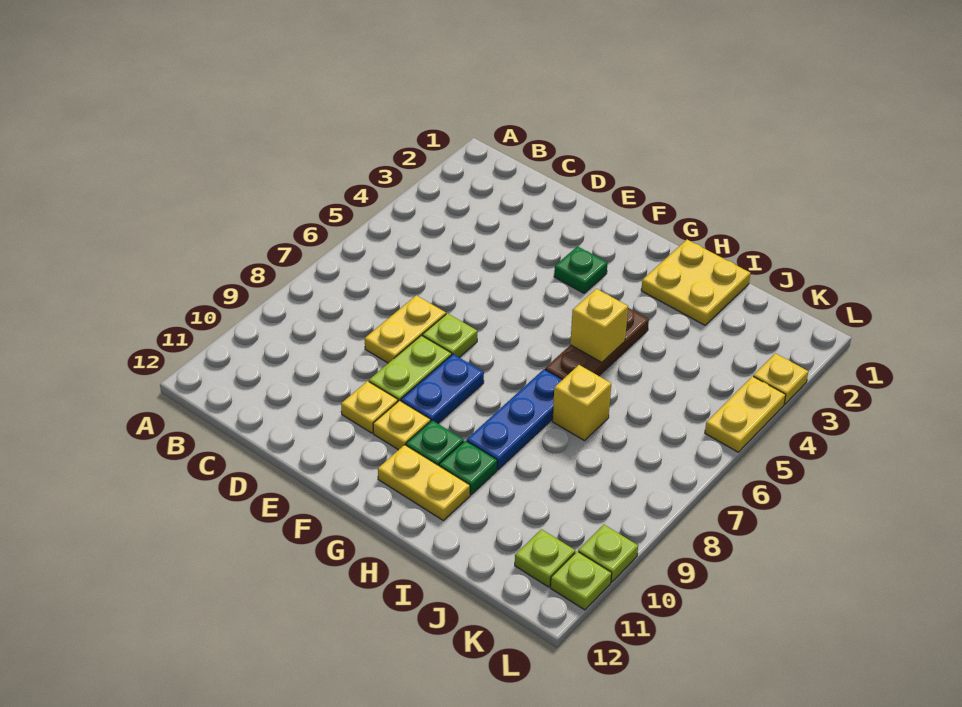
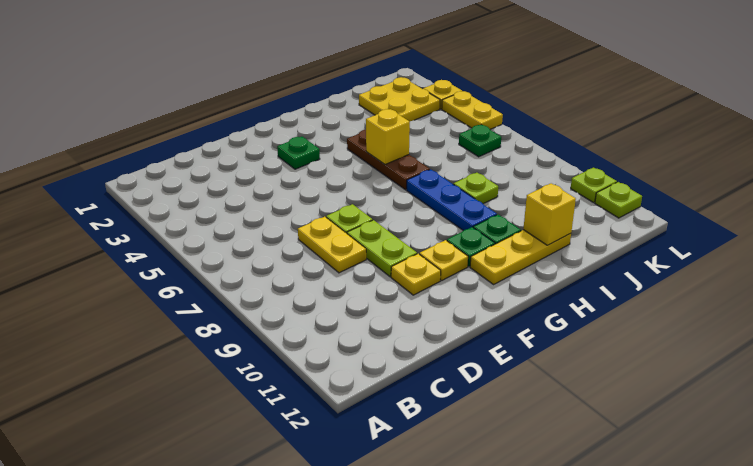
blue plate F8:F9 level 1 -> none
yellow plate G11:H11 level 1 -> yellow plate G11:I11 level 1
yellow plate H1:I2 level 1 -> yellow plate J2:K3 level 1
yellow brick I7 level 1 -> yellow brick I11 level 2
none -> green plate K6 level 1
lime plate K11 level 1 -> lime plate I8 level 1

